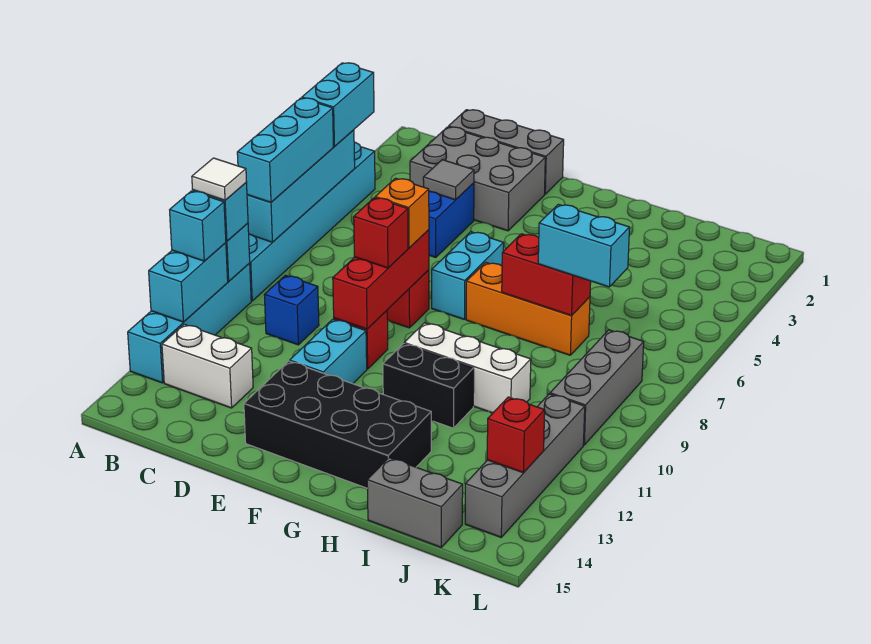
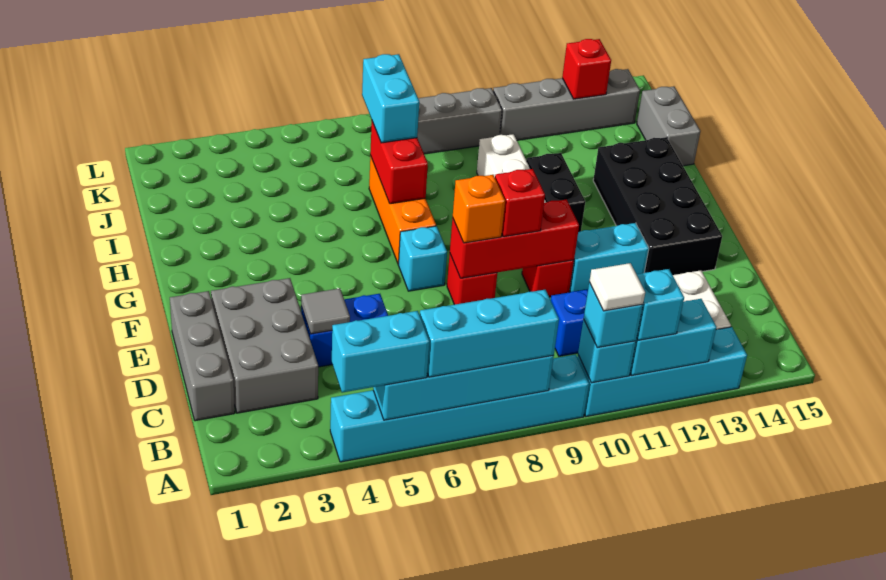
cyan brick F6:F7 level 1 -> cyan brick F7 level 1

